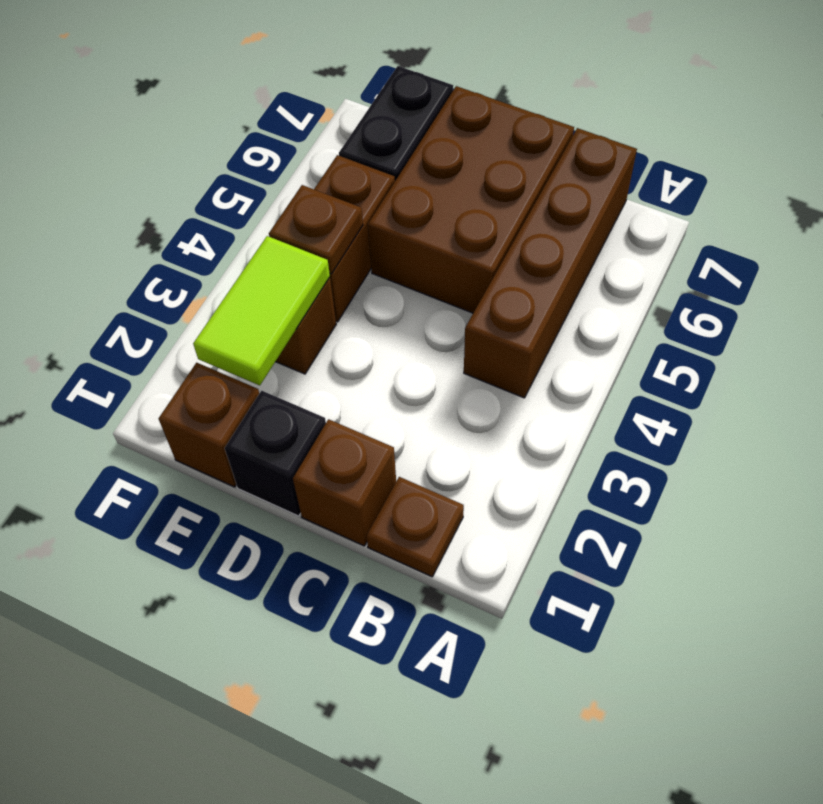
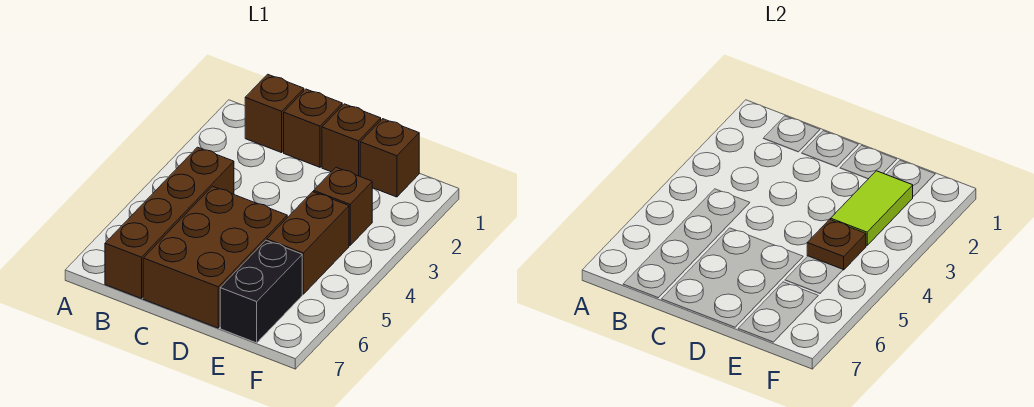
brown plate B1 level 1 -> brown brick B1 level 1
black brick D1 level 1 -> brown brick D1 level 1

